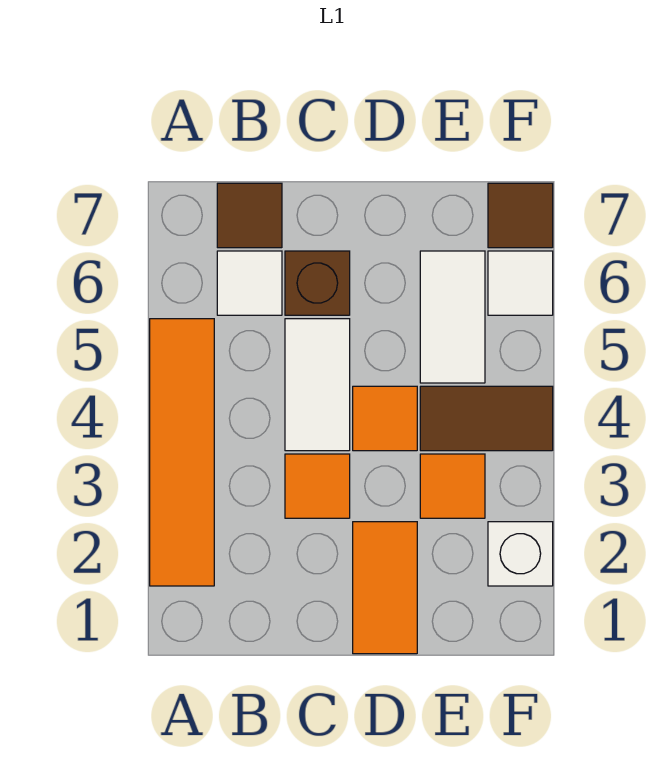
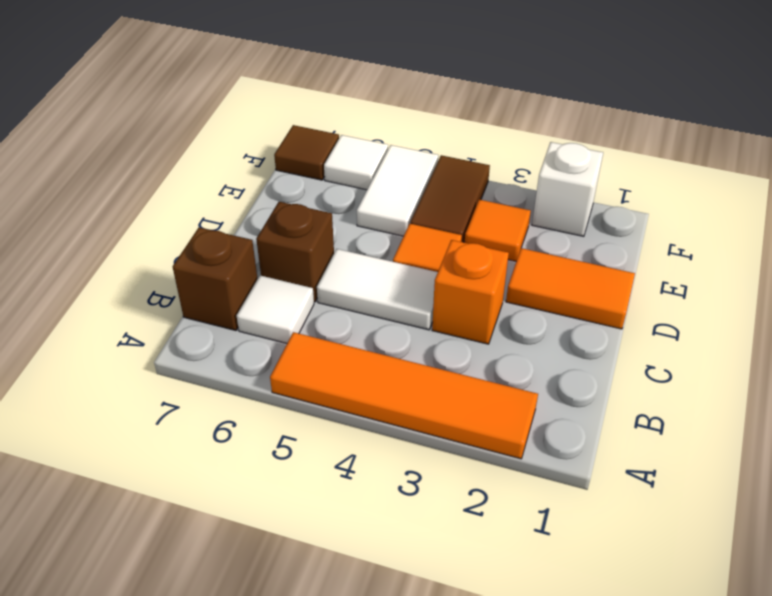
brown tile B7 level 1 -> brown brick B7 level 1
orange tile C3 level 1 -> orange brick C3 level 1
white tile E5:E6 level 1 -> white tile E5:F5 level 1

